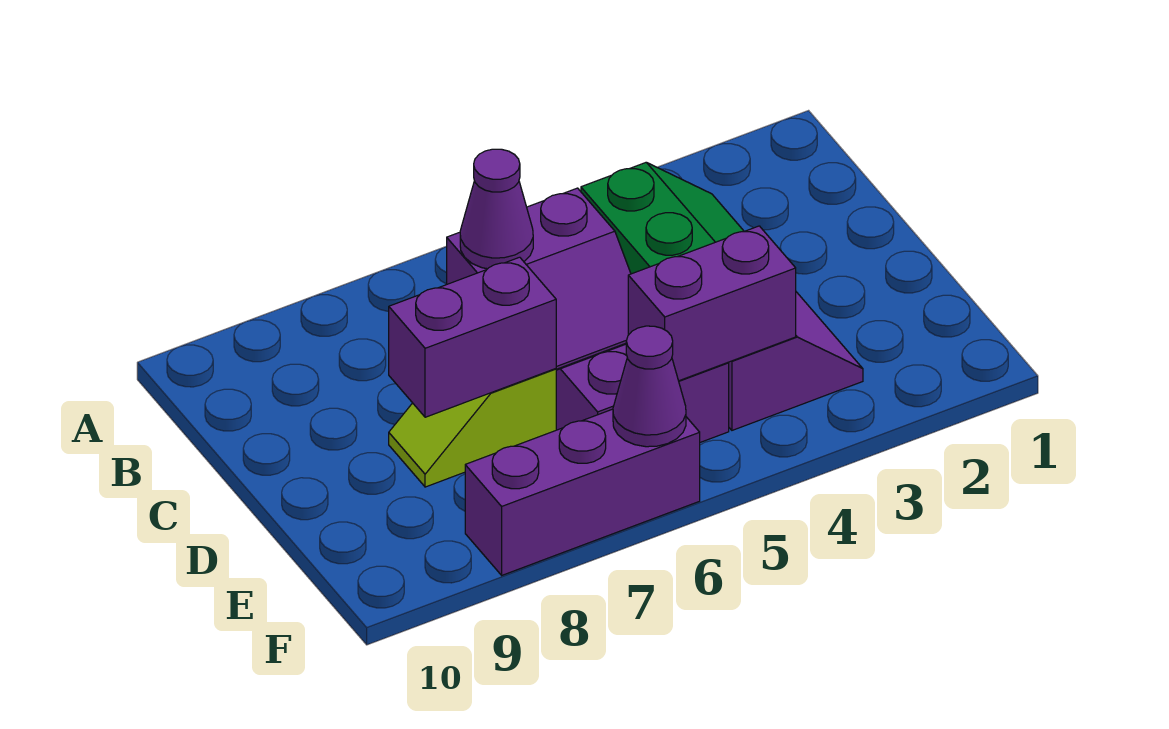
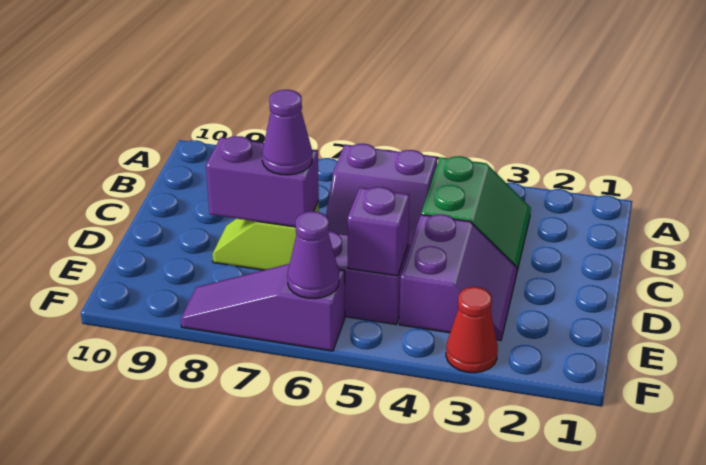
purple cone B6 level 2 -> purple cone D7 level 3
purple brick E4:E5 level 2 -> purple brick E5 level 2
none -> red cone F3 level 1
purple brick F6:F8 level 1 -> purple slope F6:F8 level 1 top 6

